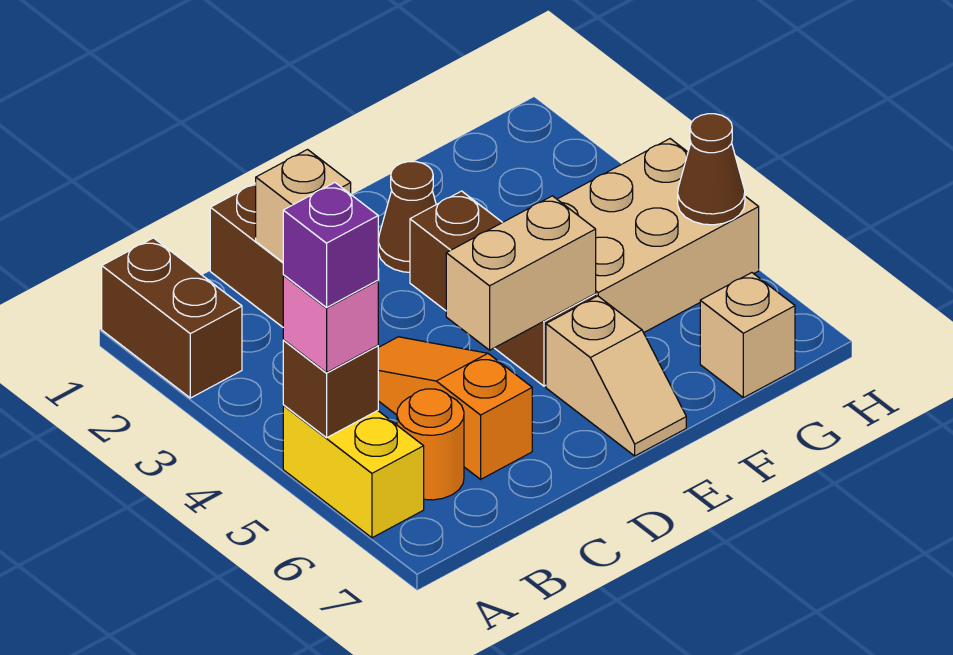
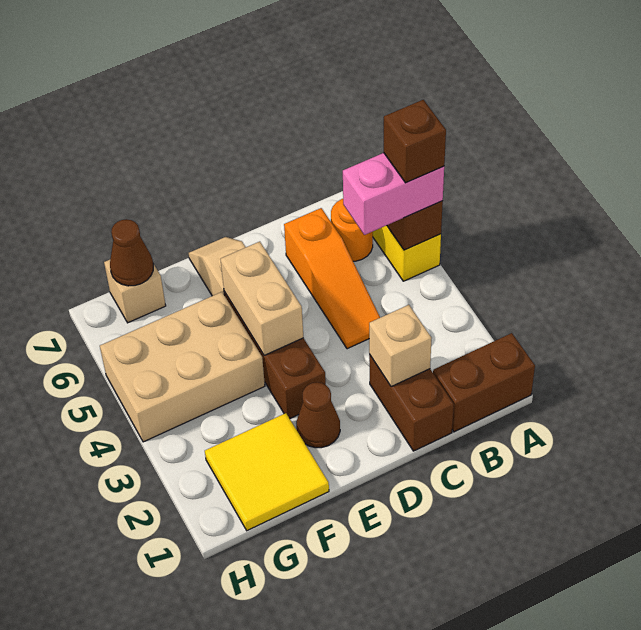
brown brick A1:A2 level 1 -> brown brick A1:B1 level 1
pink brick A5 level 3 -> pink brick A5:B5 level 3
purple brick A5 level 4 -> brown brick A5 level 4
tan brick D5:E5 level 2 -> tan brick E4:E5 level 2
none -> yellow tile F1:G2 level 1
brown cone H5 level 2 -> brown cone G7 level 2

